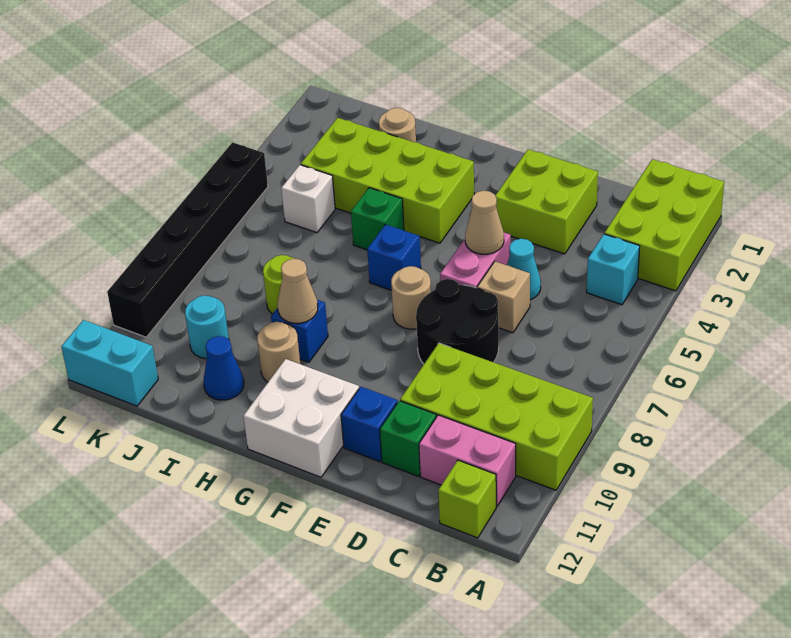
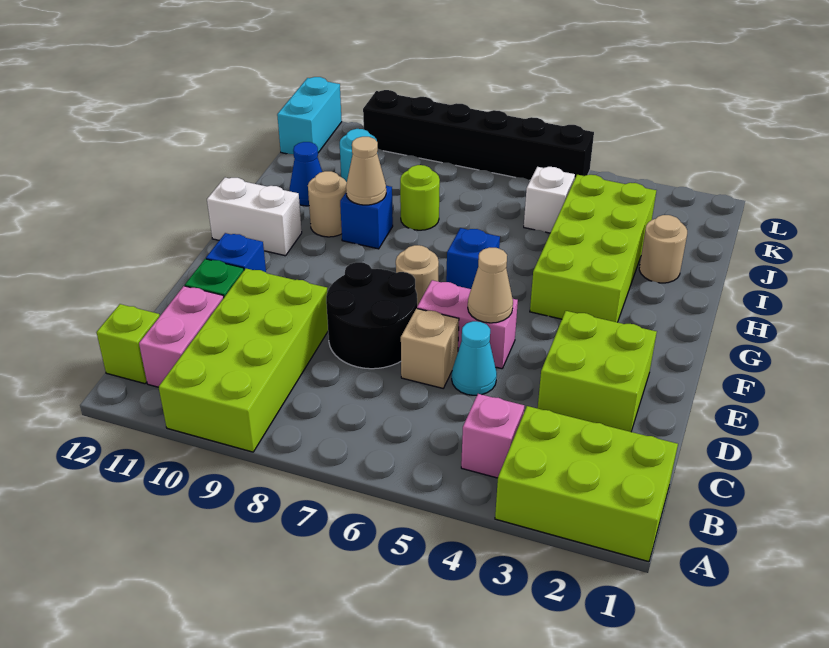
cyan brick B4 level 1 -> pink brick B4 level 1
white brick F11:G12 level 1 -> white brick G11:G12 level 1
green brick H5 level 1 -> none

